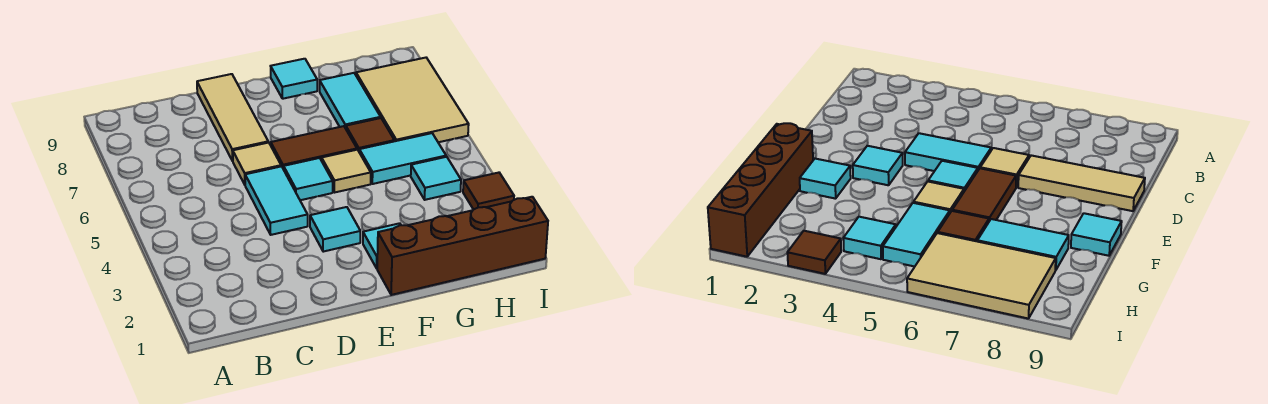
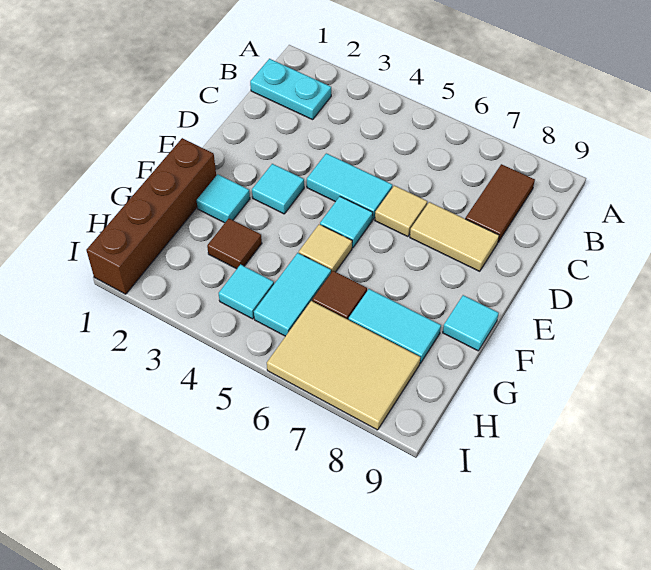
none -> cyan plate B1:B2 level 1
tan tile D7:D9 level 1 -> tan tile D7:D8 level 1
brown tile E6:F6 level 1 -> brown tile B8:C8 level 1
brown tile I3 level 1 -> brown tile G3 level 1

